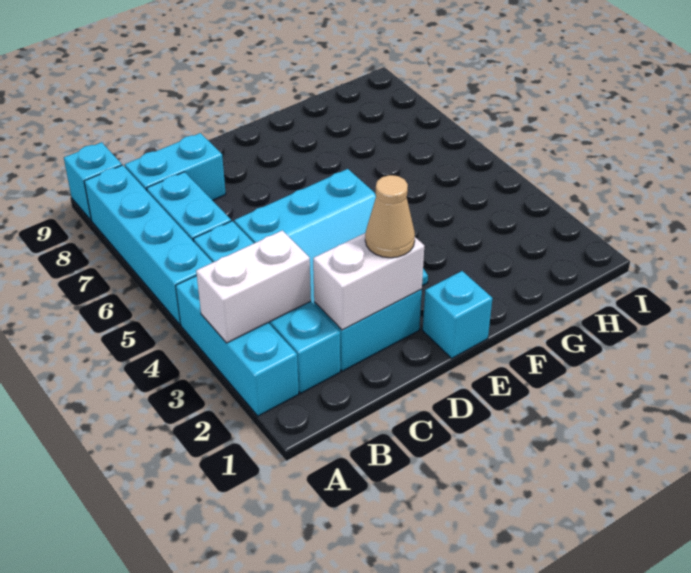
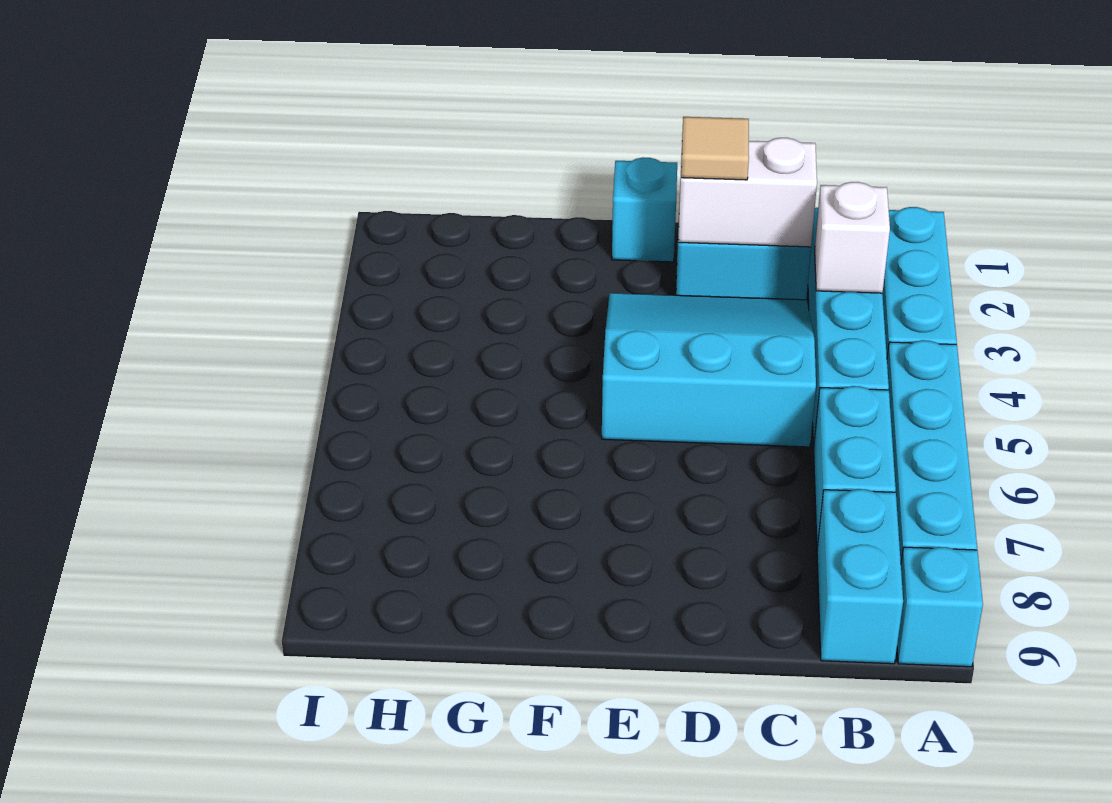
white brick A3:B3 level 2 -> white brick B3 level 2
cyan brick B8:C8 level 1 -> cyan brick B8:B9 level 1
tan cone D2 level 3 -> tan tile D2 level 3

